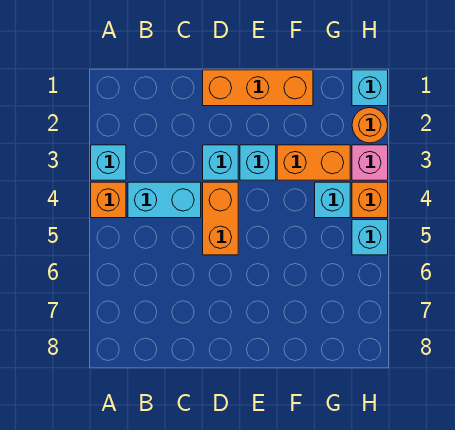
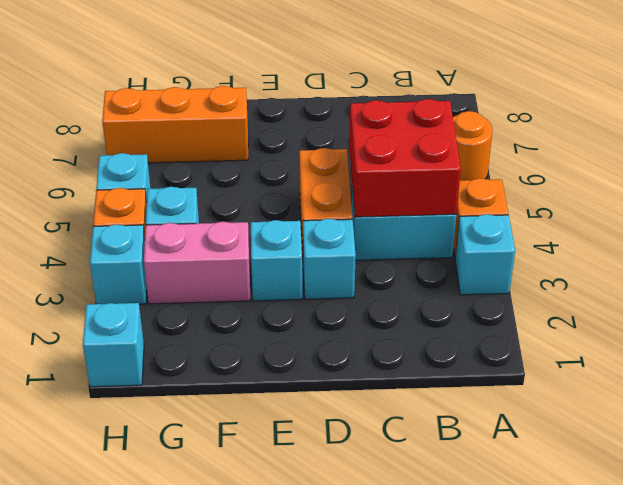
none -> red brick B4:C5 level 2
orange brick D1:F1 level 1 -> orange brick F7:H7 level 1
orange brick F3:G3 level 1 -> pink brick F3:G3 level 1
orange round brick H2 level 1 -> orange round brick A6 level 1
pink brick H3 level 1 -> cyan brick H3 level 1

